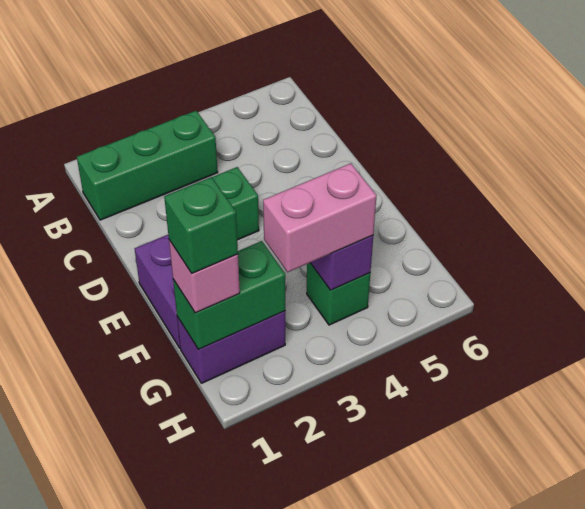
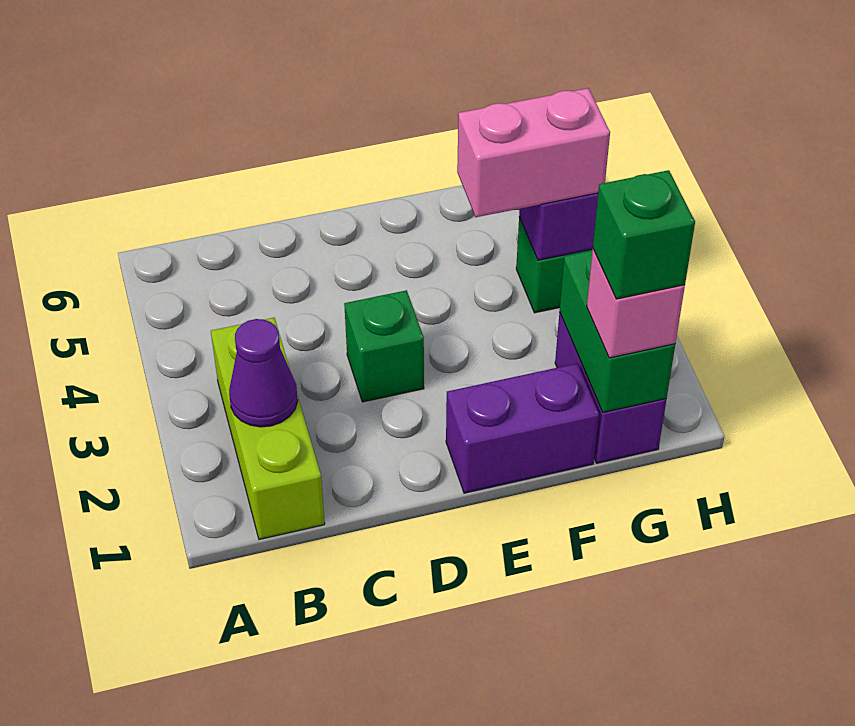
green brick B1:B3 level 1 -> lime brick B1:B3 level 1
none -> purple cone B2 level 2
pink brick G3:G4 level 3 -> pink brick F4:G4 level 3

